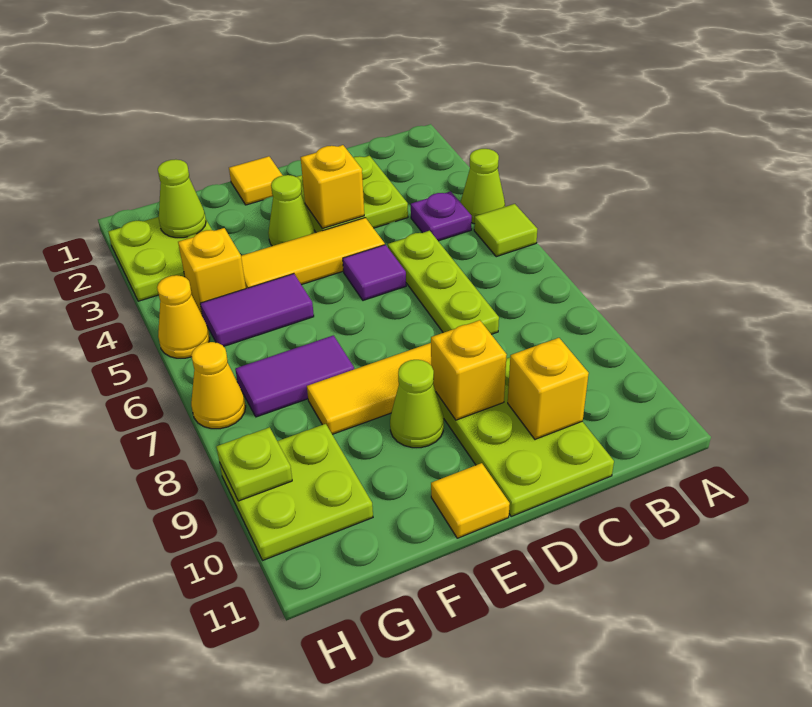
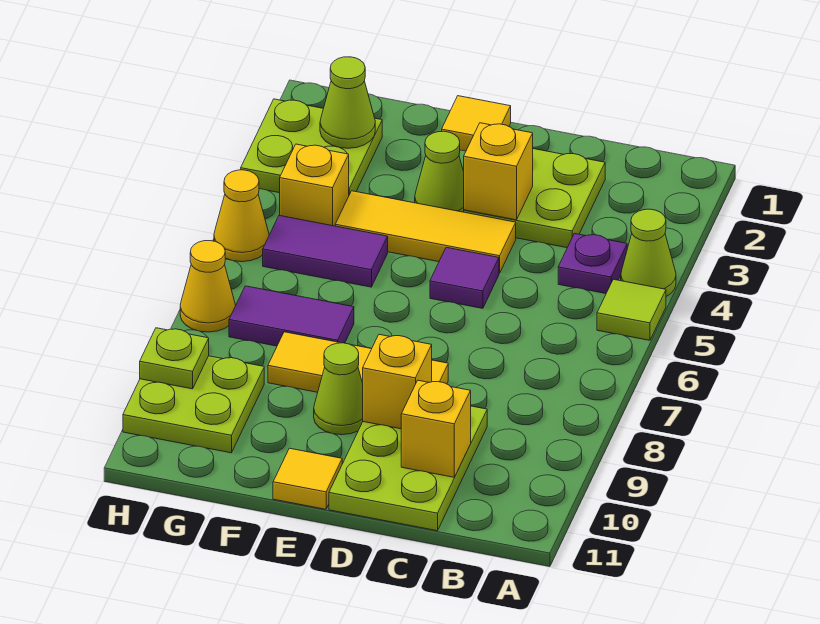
lime plate C5:C7 level 1 -> none

